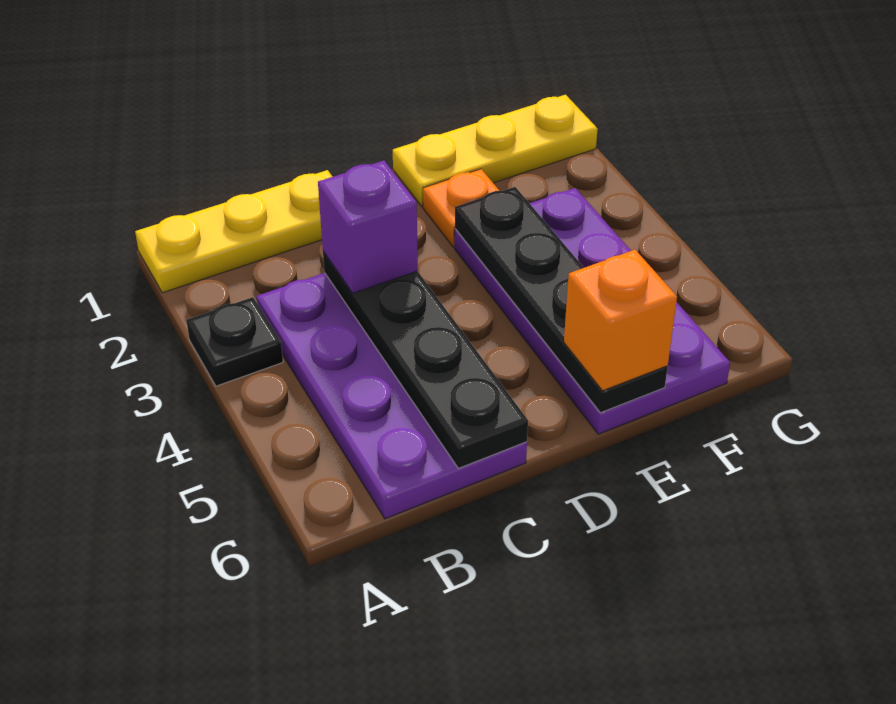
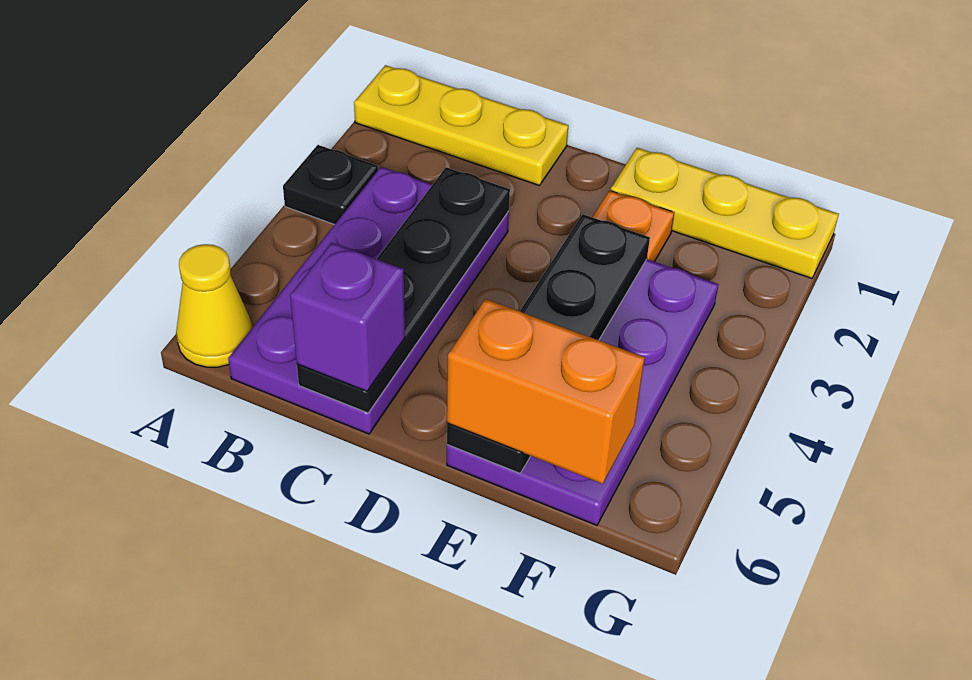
none -> yellow cone A6 level 1
purple brick C3 level 3 -> purple brick C6 level 3
orange brick E6 level 3 -> orange brick E6:F6 level 3

